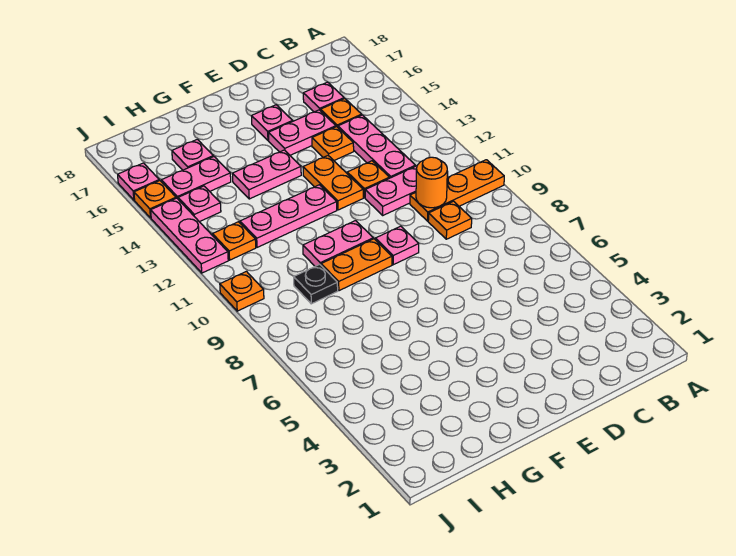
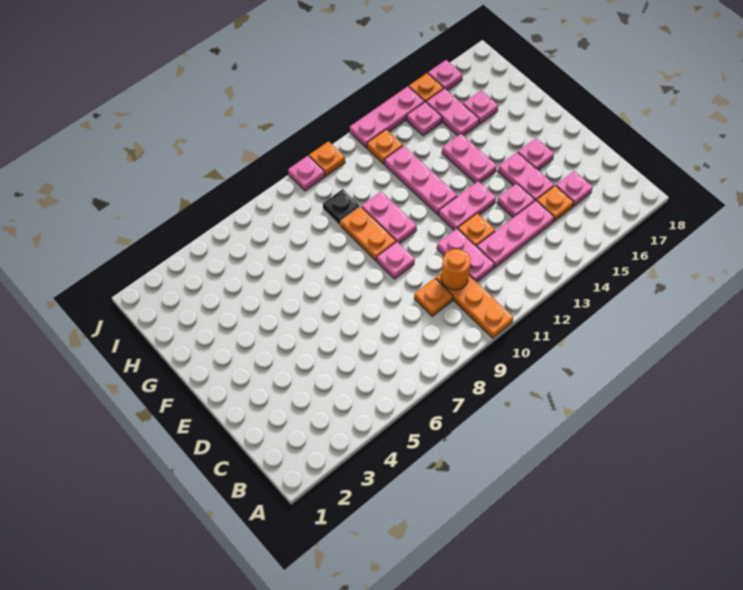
orange plate D14 level 1 -> pink plate D14 level 1
orange plate E12:E13 level 1 -> pink plate E12:E13 level 1
none -> pink plate J9 level 1

